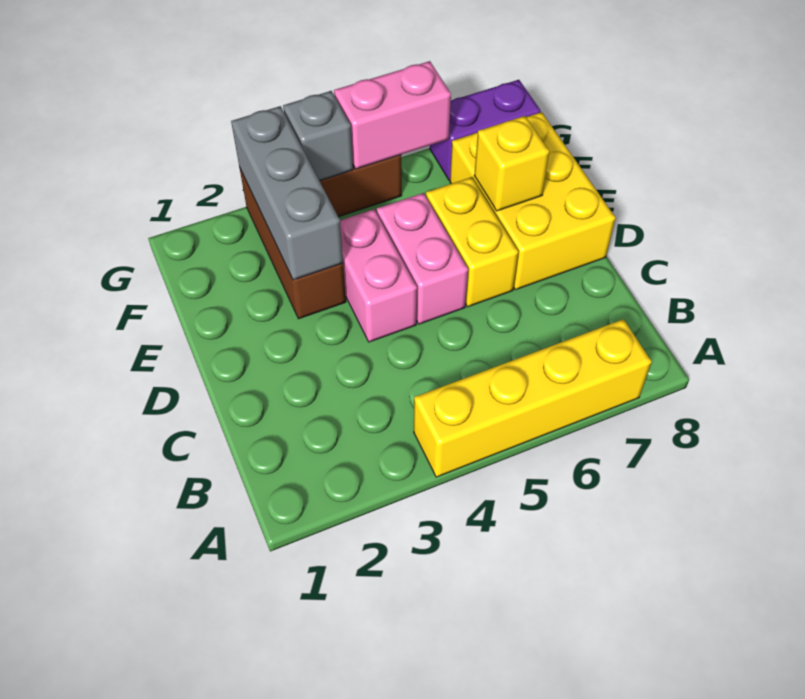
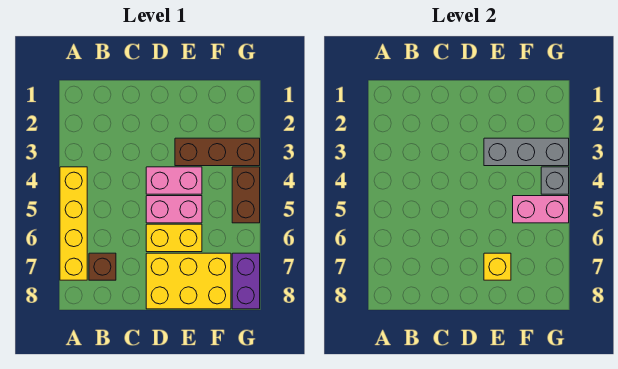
none -> brown brick B7 level 1
pink brick G5:G6 level 2 -> pink brick F5:G5 level 2

